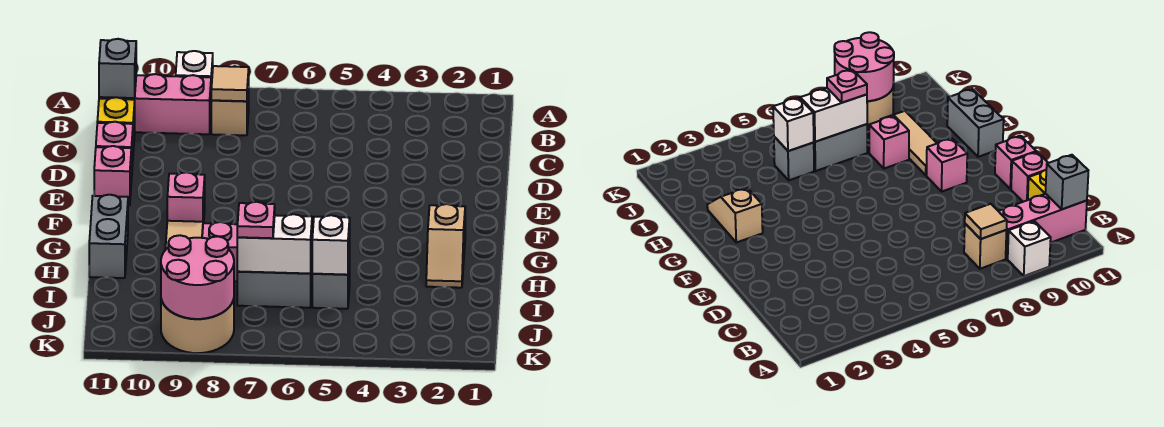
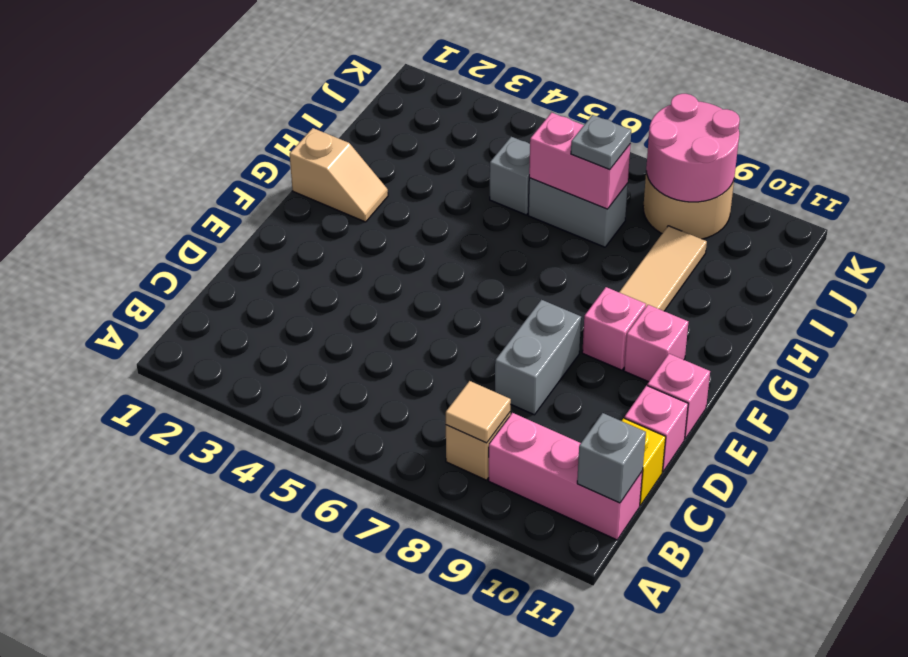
white brick A9 level 1 -> none
tan slope G2:H2 level 1 top G -> tan slope G1:G2 level 1 top 1
grey brick G11:H11 level 1 -> grey brick D8:E8 level 1
pink brick H8 level 1 -> pink brick F10 level 1
white brick I5 level 2 -> none
white brick I6:I7 level 2 -> pink brick I6:I7 level 2
pink plate I7 level 3 -> grey plate I7 level 3

